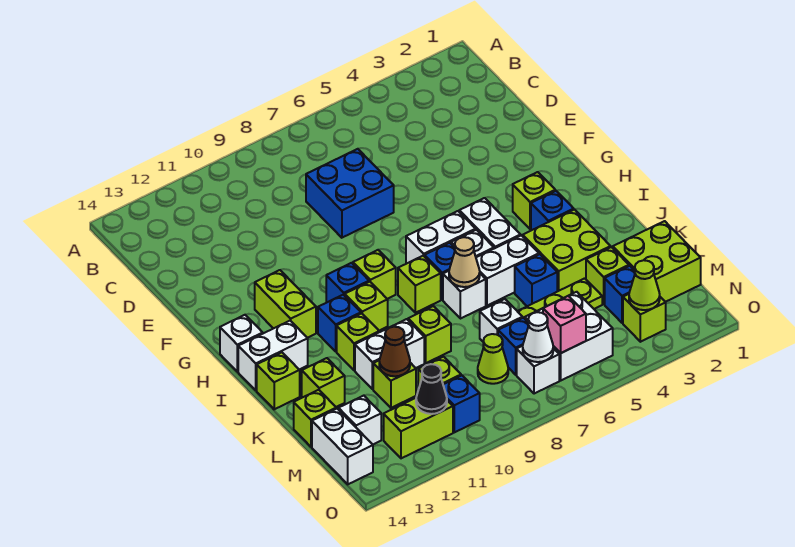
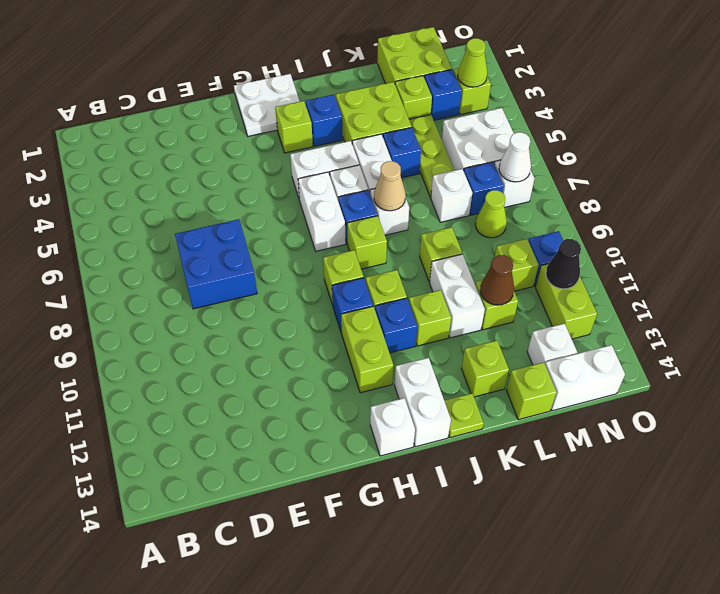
none -> white plate G1:H2 level 1
lime brick G12:H12 level 1 -> lime brick H11:H12 level 1
lime brick J14 level 1 -> lime plate J14 level 1
pink brick N6 level 2 -> none

